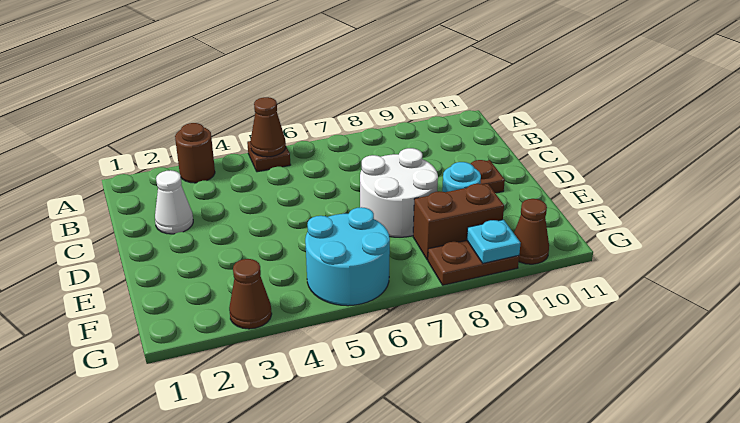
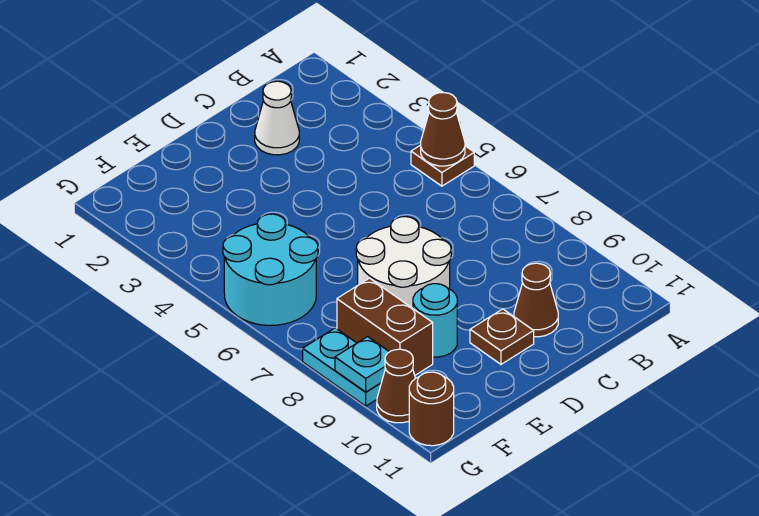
brown round brick A3 level 1 -> brown round brick G11 level 1
brown cone G3 level 1 -> brown cone C10 level 1
brown plate G8:G9 level 1 -> cyan plate G8:G9 level 1

